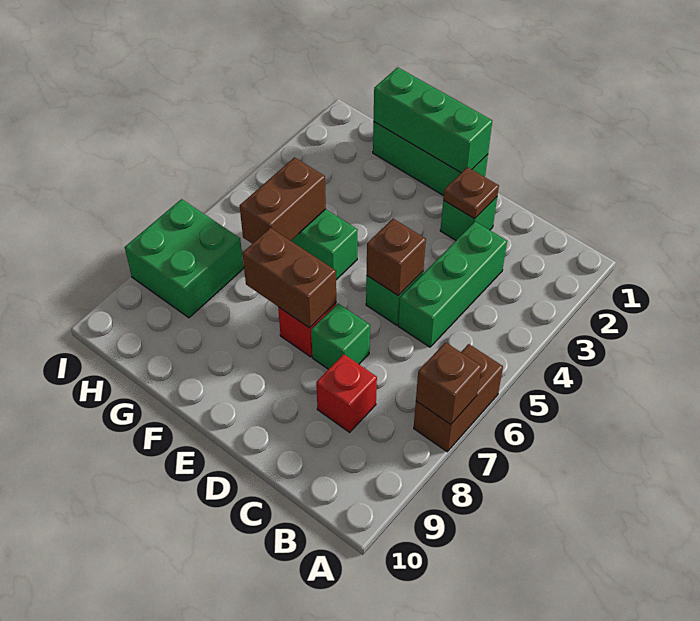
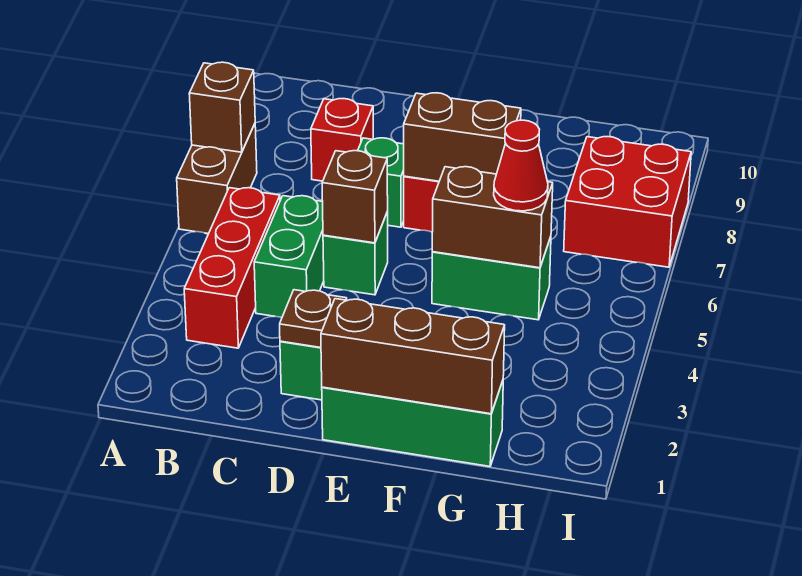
none -> red brick B3:B5 level 1
green brick C3:C5 level 1 -> green brick C4:C5 level 1
green brick E1:G1 level 2 -> brown brick E1:G1 level 2
brown brick G5:G6 level 2 -> brown brick F5:G5 level 2
none -> red cone G5 level 3
green brick H7:I8 level 1 -> red brick H7:I8 level 1

